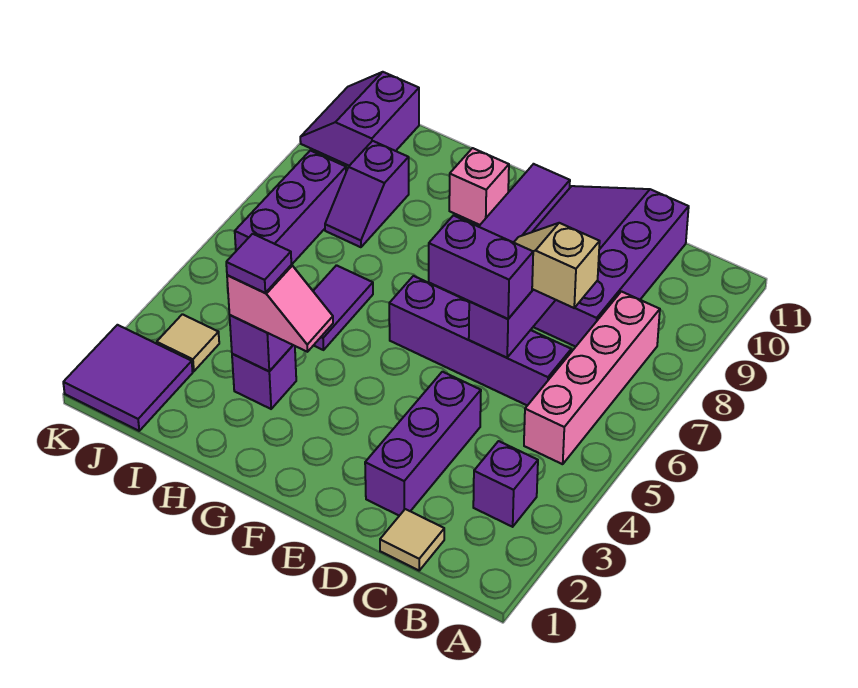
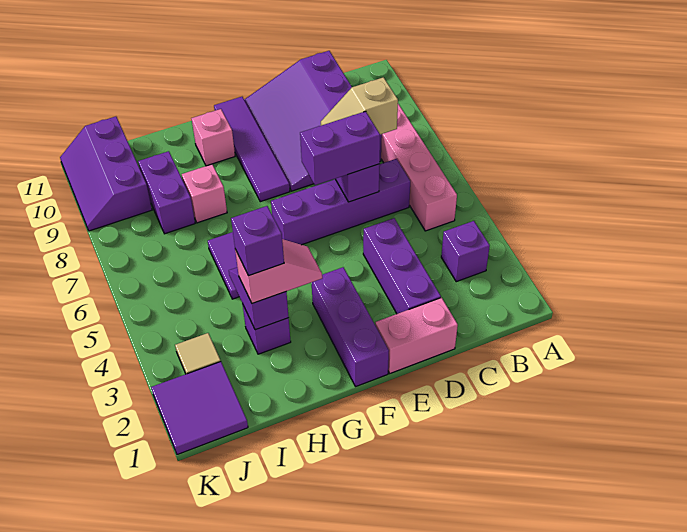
tan tile C1 level 1 -> none
none -> pink brick D1:E1 level 1
purple tile H3 level 4 -> purple brick H3 level 4
none -> pink brick H8 level 1
purple slope I8:I9 level 1 top 9 -> purple brick I8:I9 level 1
purple brick J6:J8 level 1 -> purple brick F1:F3 level 1
purple slope J10:K11 level 1 top J -> purple slope J9:K11 level 1 top J

